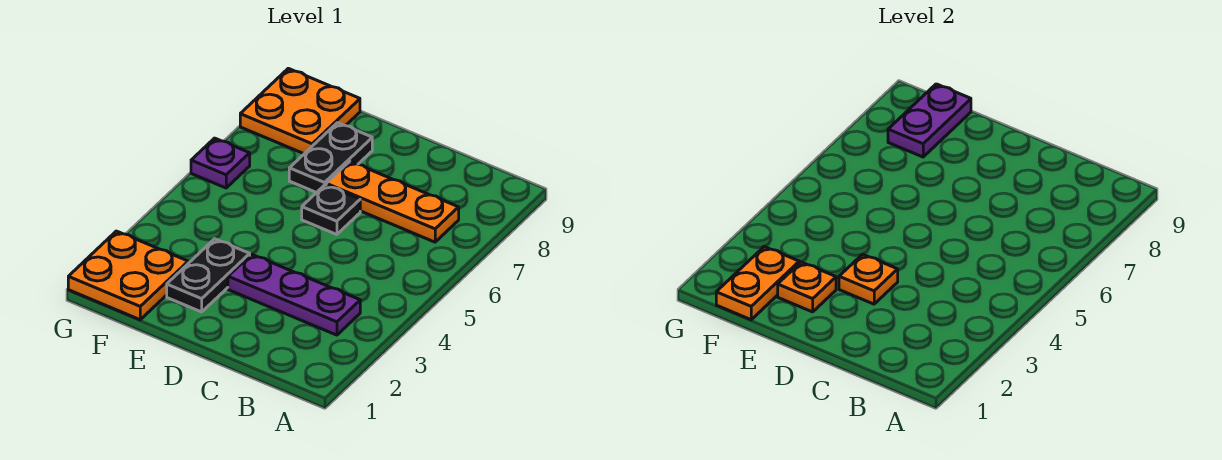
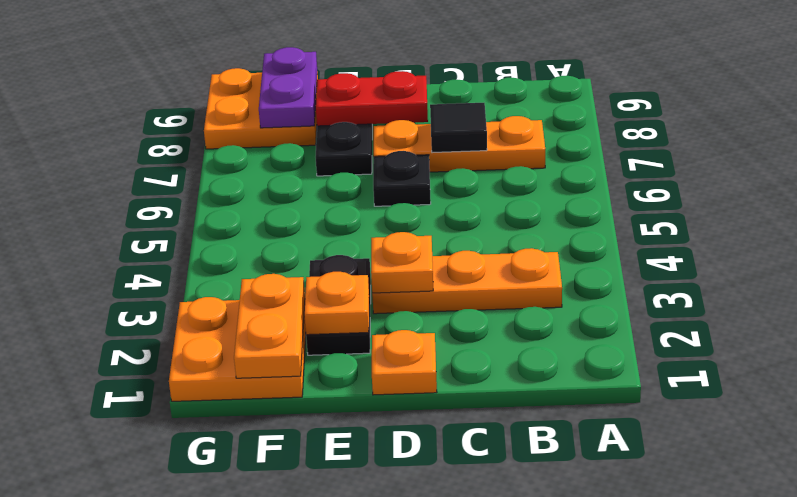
purple plate B3:D3 level 1 -> orange plate B3:D3 level 1
none -> black tile C7 level 2
none -> orange plate D1 level 1
none -> red plate D8:E8 level 2
purple plate G6 level 1 -> none

